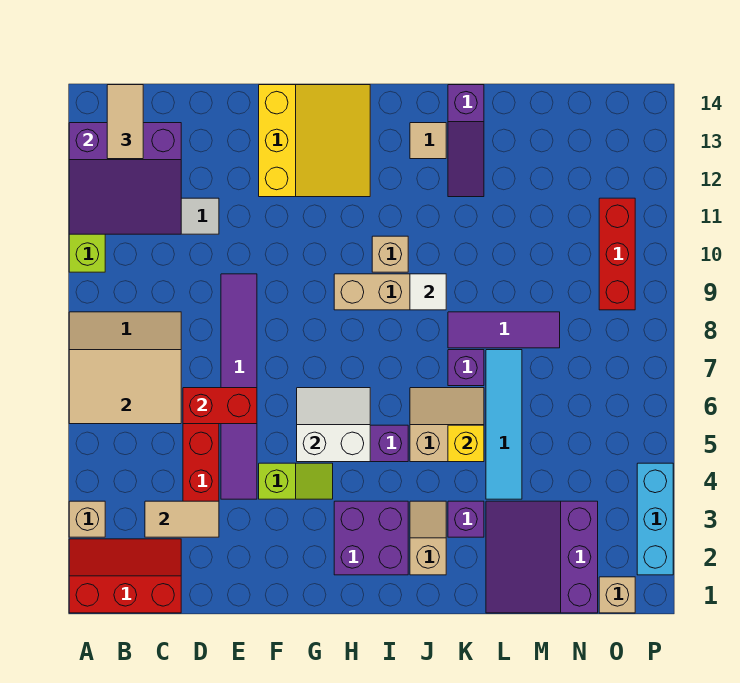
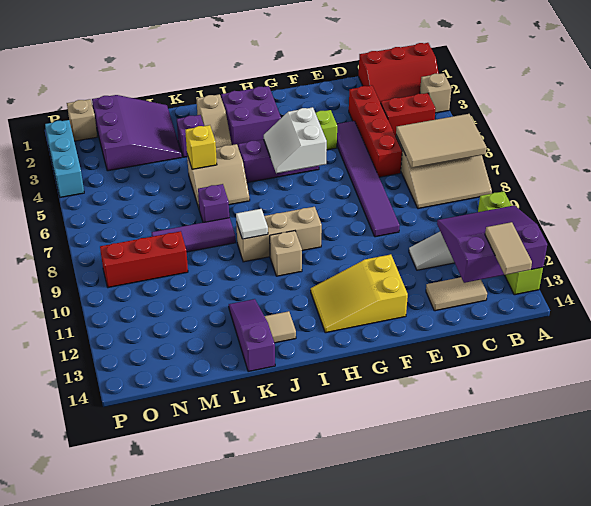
tan tile C3:D3 level 2 -> tan tile C13:D13 level 1
red brick D6:E6 level 2 -> red brick B4:C4 level 1
yellow slope F12:H14 level 1 top F -> yellow slope F12:H13 level 1 top F
white slope G5:H6 level 2 top 5 -> white slope G5:H6 level 2 top G
cyan tile L4:L7 level 1 -> none
red brick O9:O11 level 1 -> red brick M9:O9 level 1

